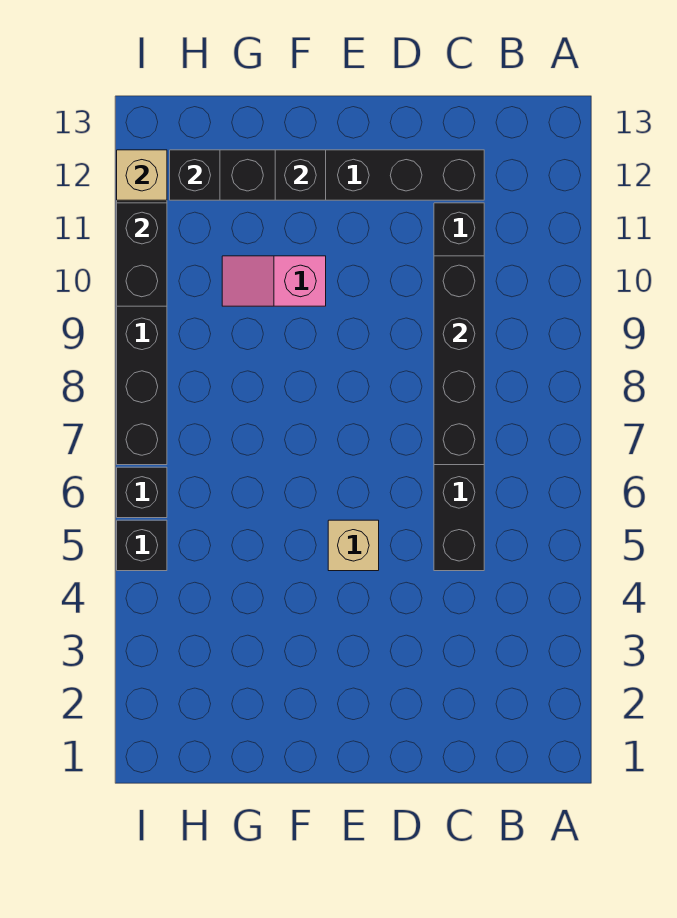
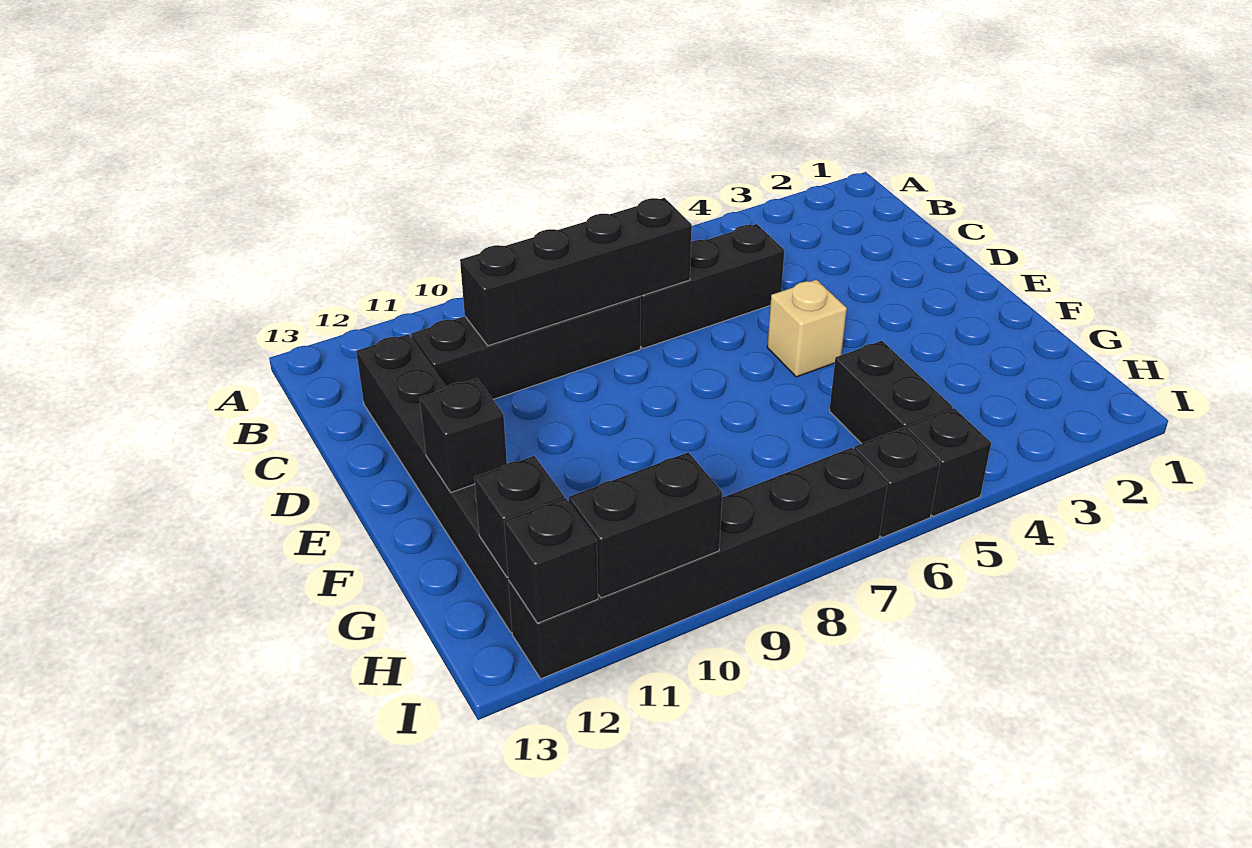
pink slope F10:G10 level 1 top F -> none
none -> black brick G5:H5 level 1
tan brick I12 level 2 -> black brick I12 level 2

